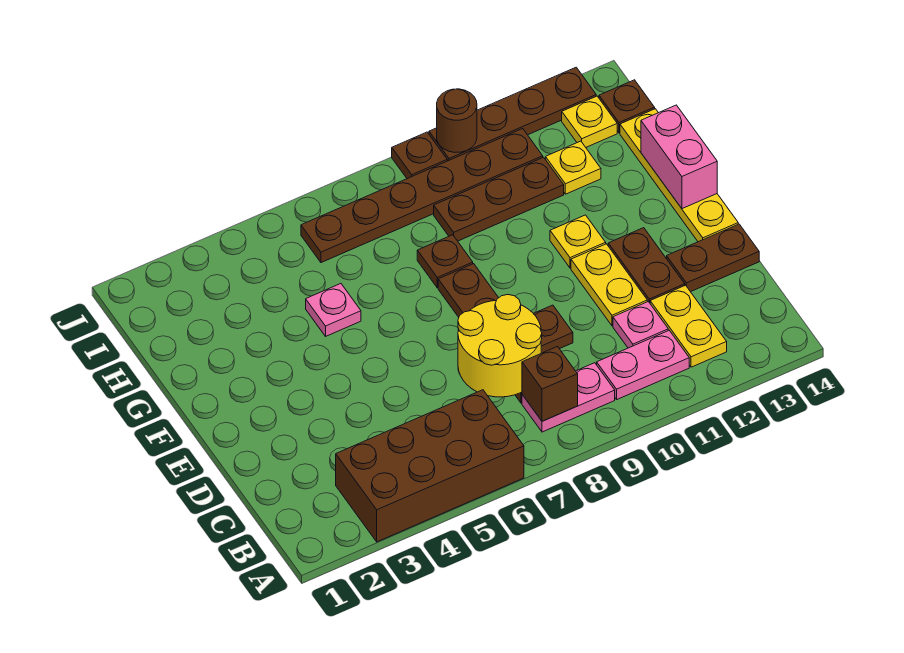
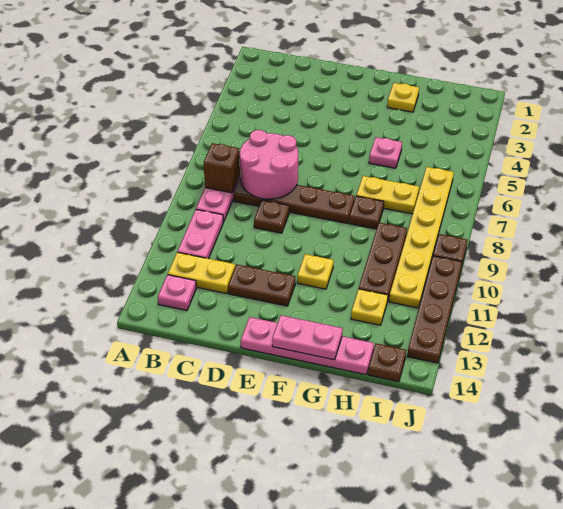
brown brick A3:B6 level 1 -> none
yellow round brick C7:D8 level 2 -> pink round brick C7:D8 level 2
pink plate C11 level 1 -> pink plate B13 level 1
yellow plate D11:E11 level 1 -> yellow plate G7:H7 level 1
brown plate D13:D14 level 1 -> none
yellow plate E14:H14 level 1 -> pink plate E14:H14 level 1
pink brick F14:G14 level 2 -> pink plate F14:G14 level 2
brown plate I6:I11 level 1 -> yellow plate I6:I11 level 1
yellow plate I13 level 1 -> yellow plate G2 level 1
brown round brick J10 level 2 -> none

